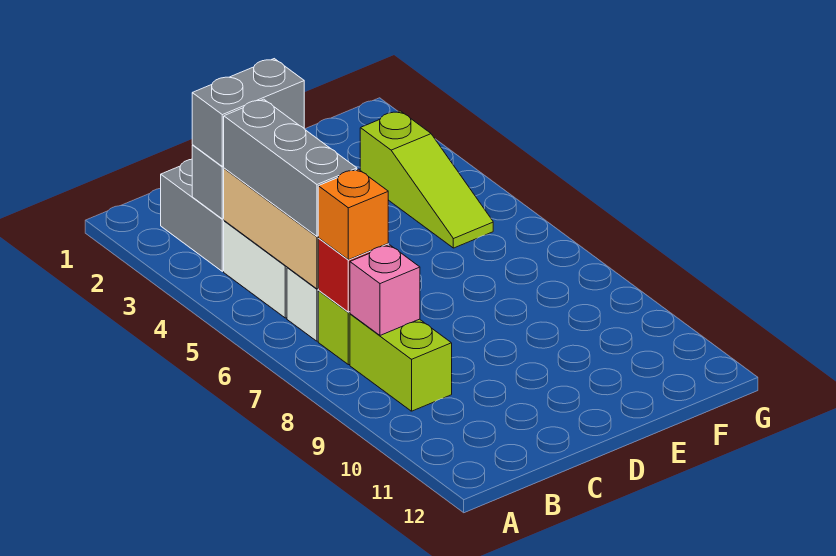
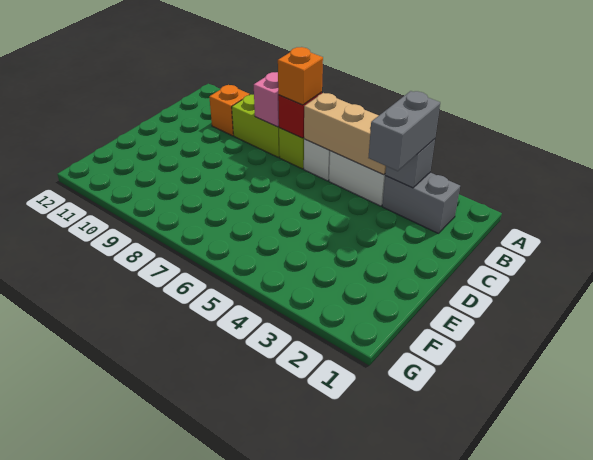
grey brick B4:B6 level 3 -> none
none -> orange brick B10 level 1
lime slope F3:F5 level 1 top 3 -> none

